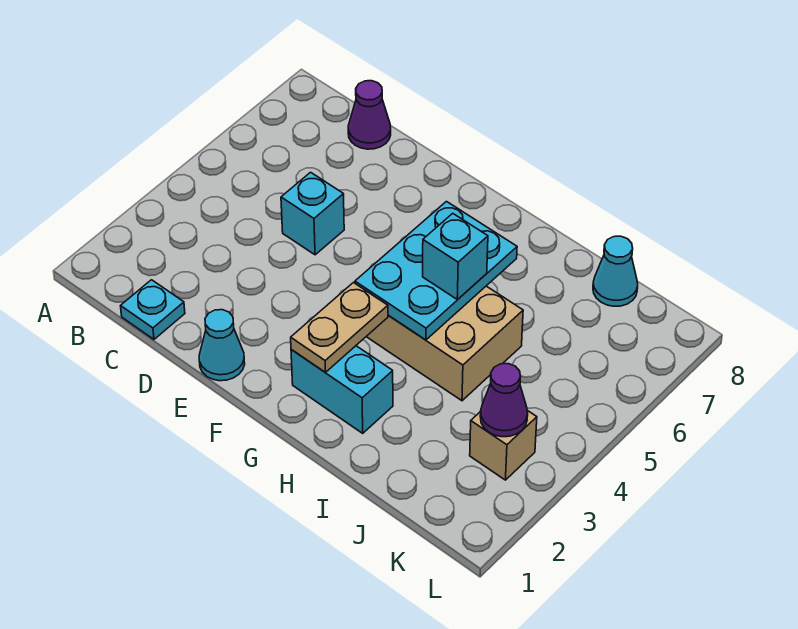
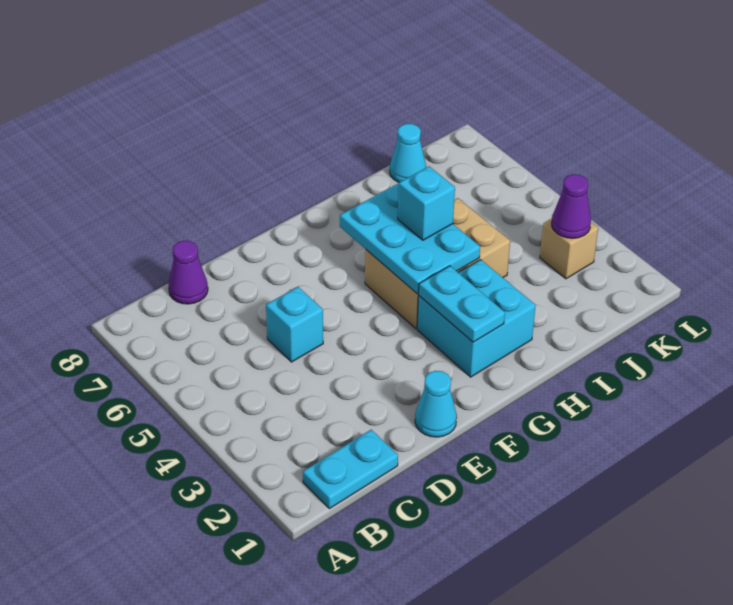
cyan plate C1 level 1 -> cyan plate B1:C1 level 1
cyan brick G2:H2 level 1 -> cyan brick G2:H3 level 1
tan plate G2:G3 level 2 -> cyan plate G2:G3 level 2

